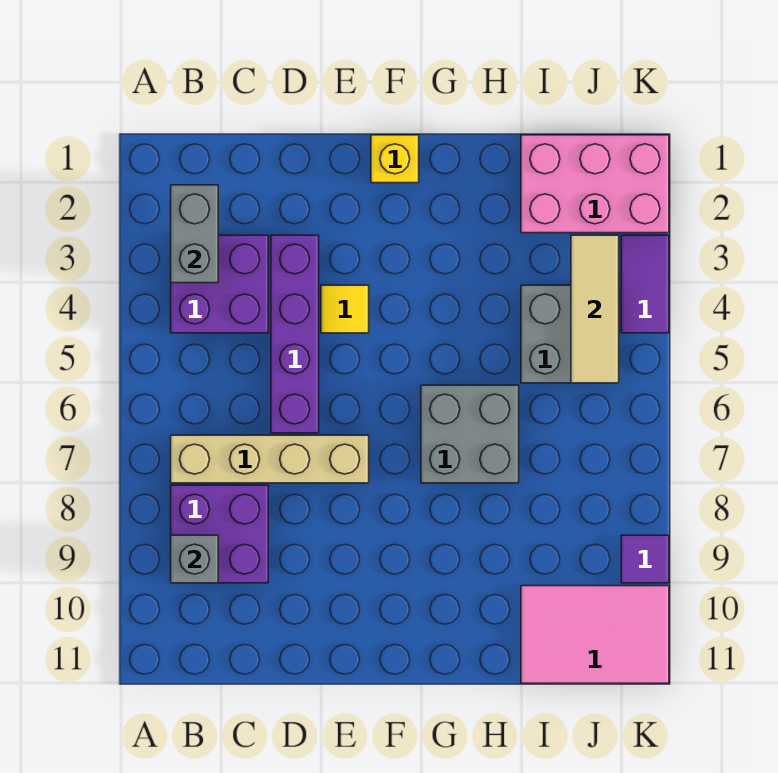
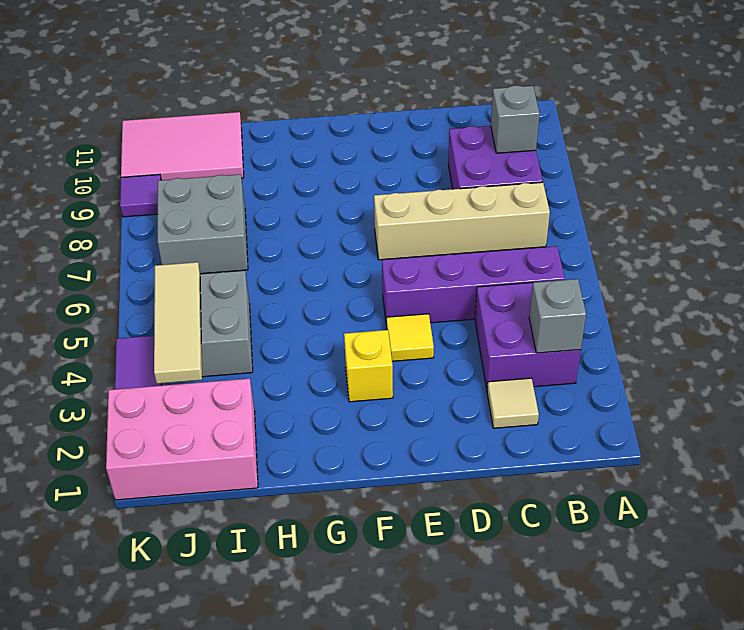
grey brick B2:B3 level 2 -> grey brick B3 level 2
none -> tan tile C2 level 1
purple brick D3:D6 level 1 -> purple brick B5:E5 level 1
yellow brick F1 level 1 -> yellow brick F3 level 1
grey brick G6:H7 level 1 -> grey brick I7:J8 level 1

